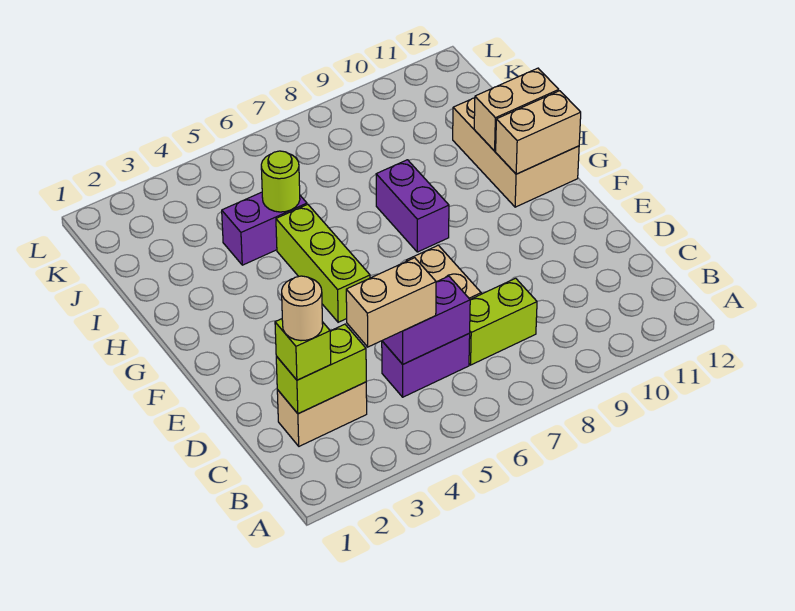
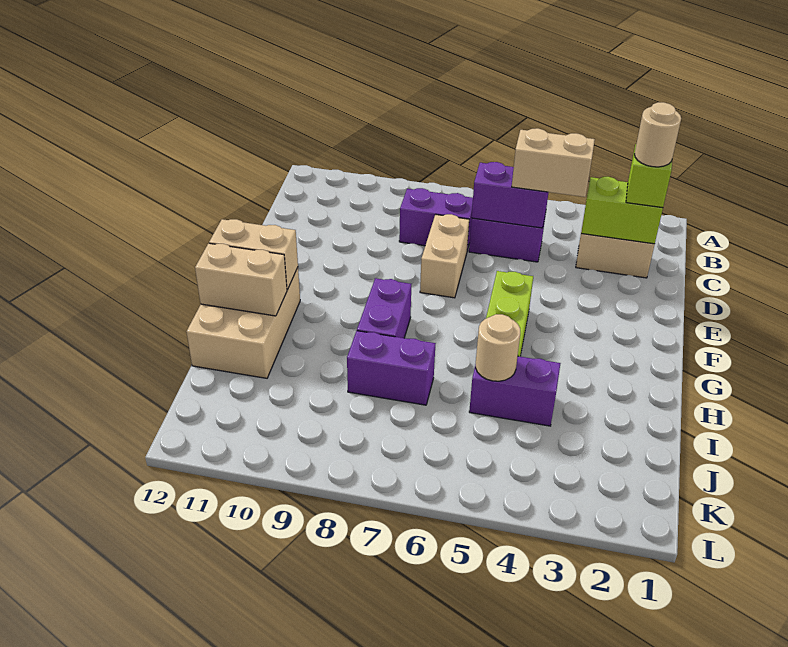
lime brick C7:C8 level 1 -> purple brick C7:C8 level 1
lime round brick I5 level 2 -> tan round brick I5 level 2
none -> purple brick I7:I8 level 1

